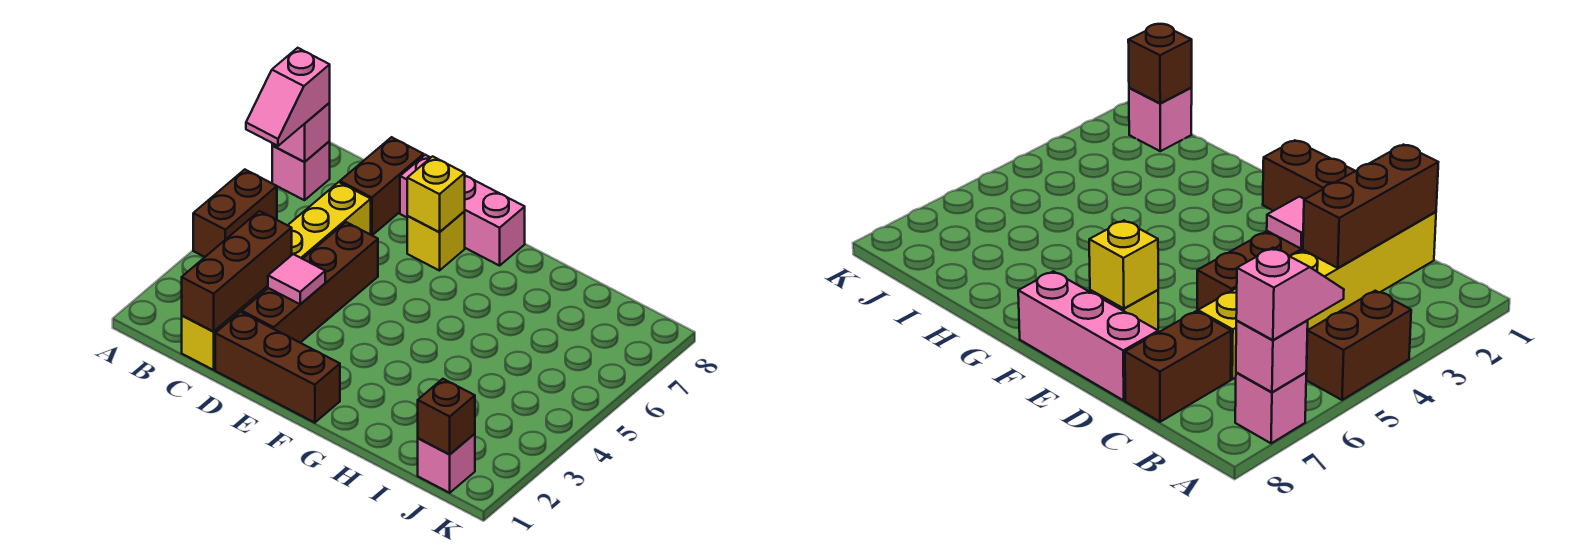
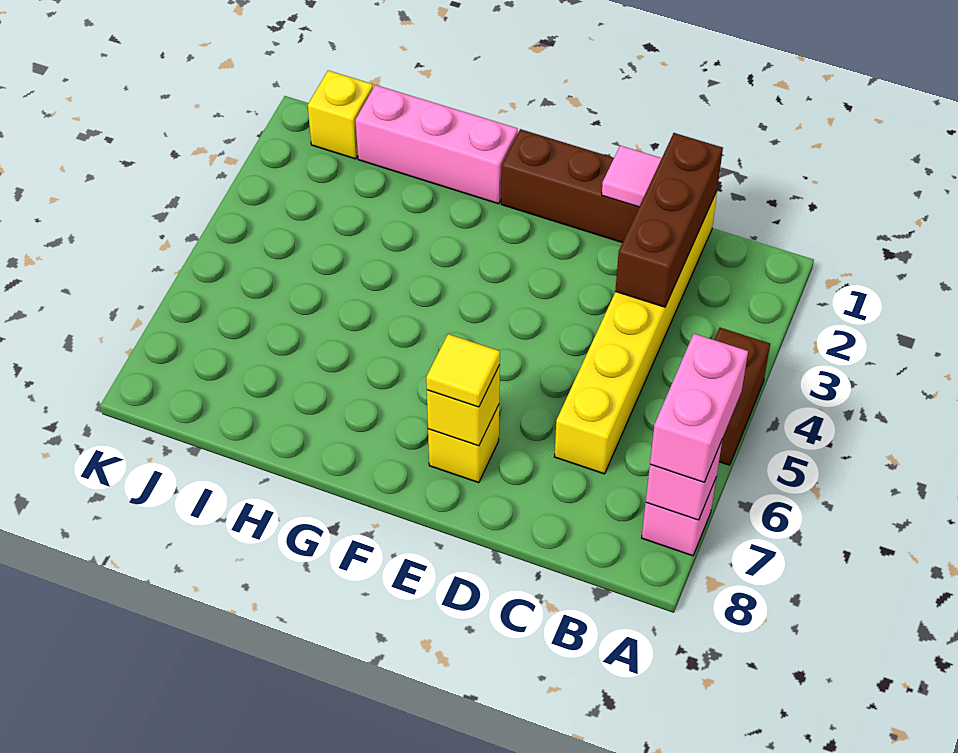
pink slope A6:A7 level 3 top 7 -> pink brick A6:A7 level 3
brown brick C7:C8 level 1 -> none
brown brick D2:D5 level 1 -> none
pink tile D3 level 2 -> pink tile D1 level 2
pink brick D8:F8 level 1 -> pink brick G1:I1 level 1
none -> yellow tile E7 level 3
pink brick J1 level 1 -> yellow brick J1 level 1
brown brick J1 level 2 -> none

